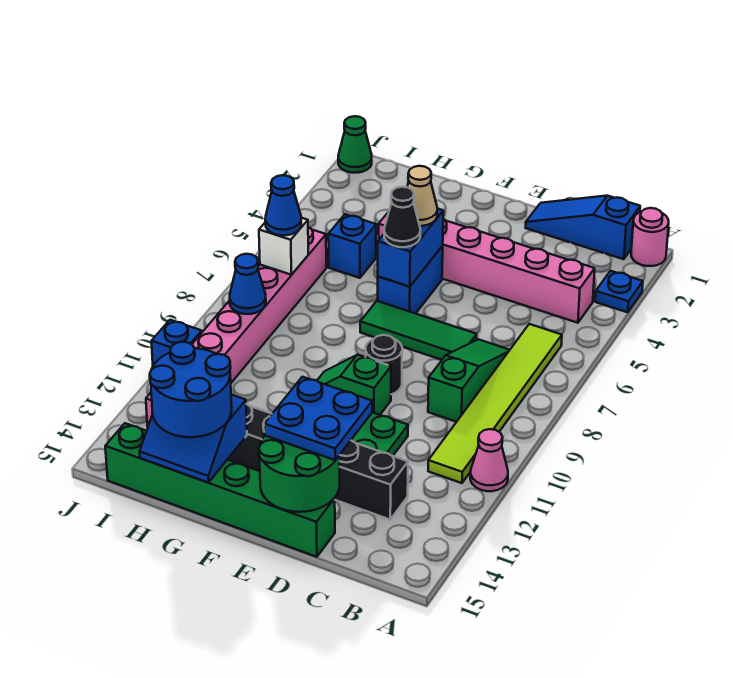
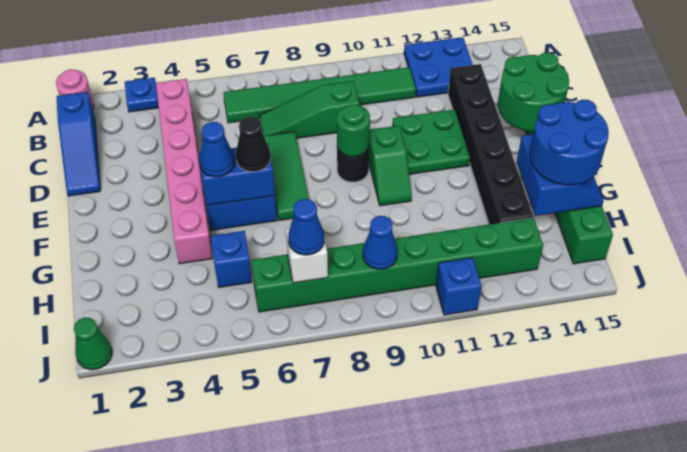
pink cone A11 level 1 -> none
lime tile B6:B11 level 1 -> green tile B6:B11 level 1
blue plate D13:E14 level 3 -> blue plate A12:B13 level 1
none -> green round brick E9 level 2
tan cone F5 level 3 -> blue cone F5 level 3
pink brick I6:I13 level 1 -> green brick I6:I13 level 1

